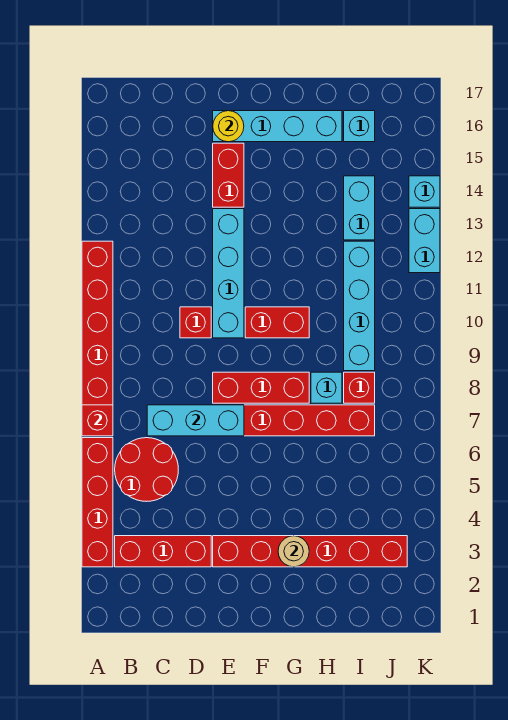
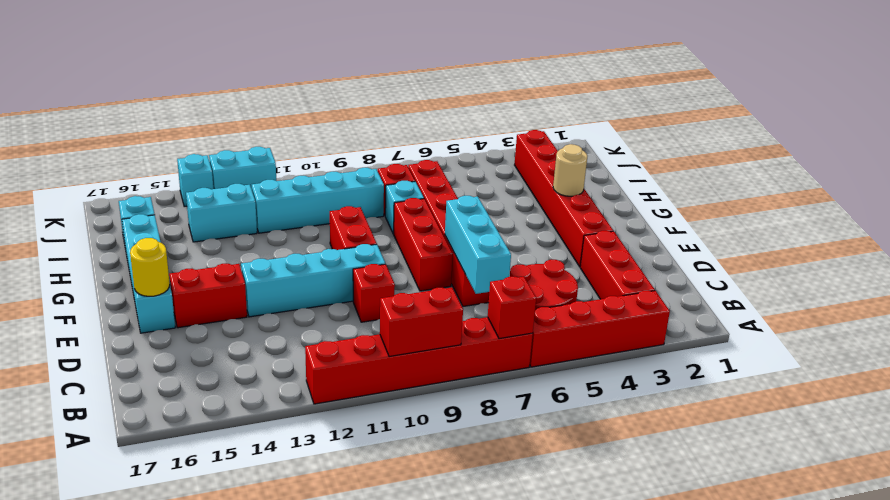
none -> red brick A9:A10 level 2

